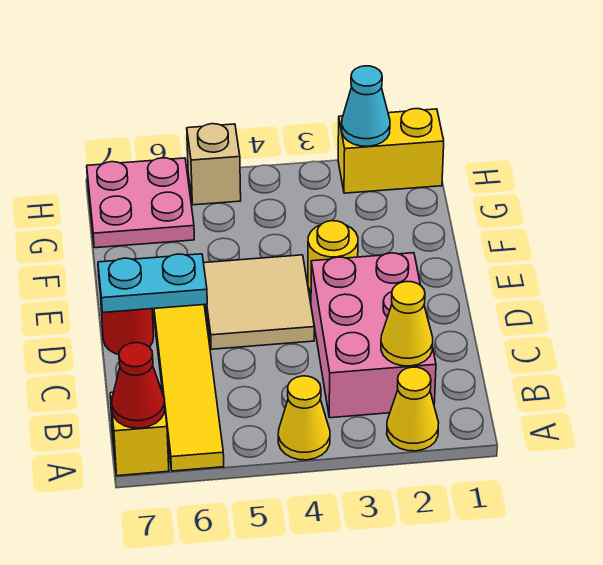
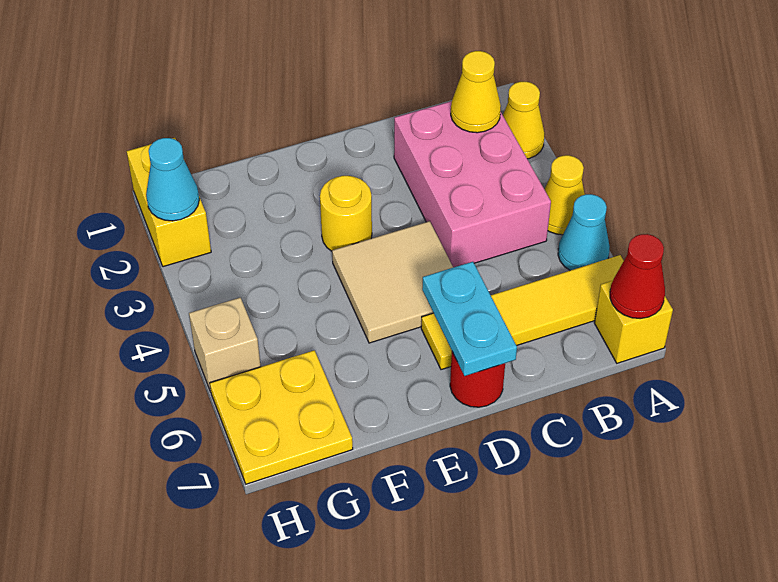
none -> cyan cone A5 level 1
pink brick B2:D3 level 1 -> pink brick B2:C4 level 1
pink plate G6:H7 level 1 -> yellow plate G6:H7 level 1

